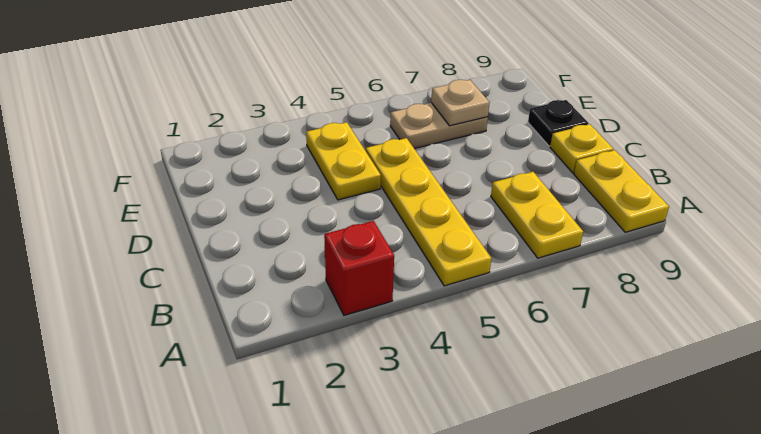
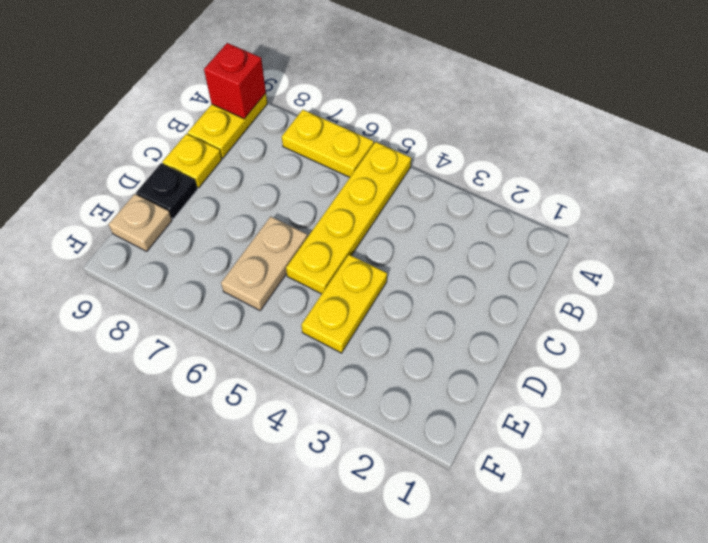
red brick A3 level 1 -> red brick A9 level 2
yellow plate A7:B7 level 1 -> yellow plate A6:A7 level 1
tan plate E6:E7 level 1 -> tan plate D6:E6 level 1
tan plate E7 level 2 -> tan plate E9 level 1

